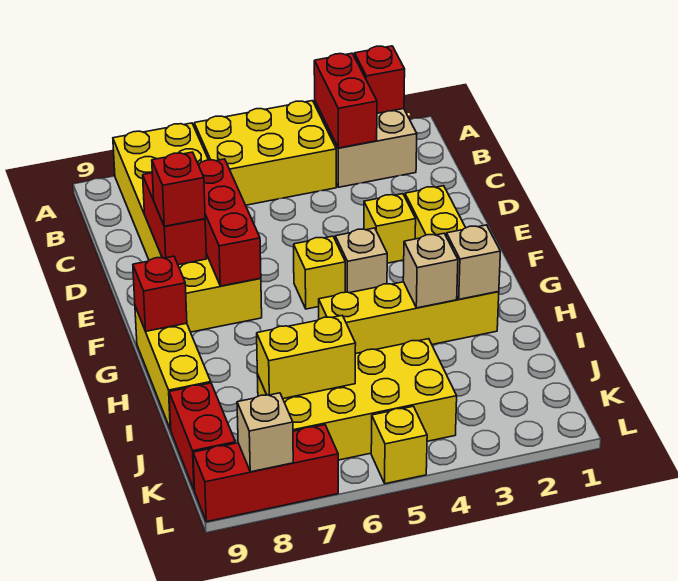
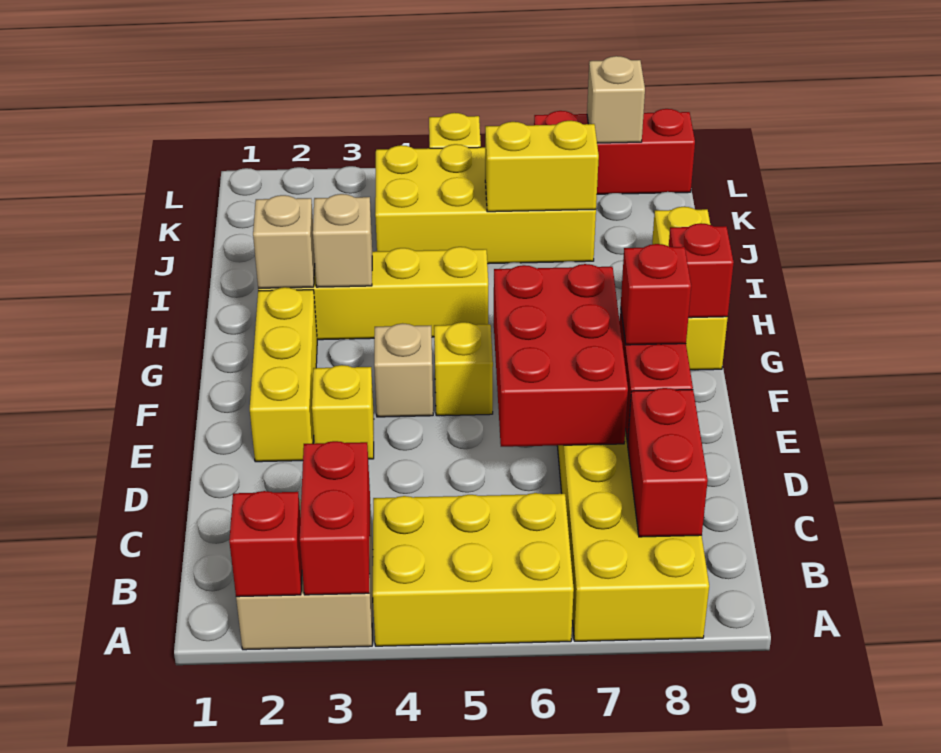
red brick D7:F7 level 2 -> red brick D6:F7 level 2
red brick J9:K9 level 1 -> red brick B8:C8 level 2

